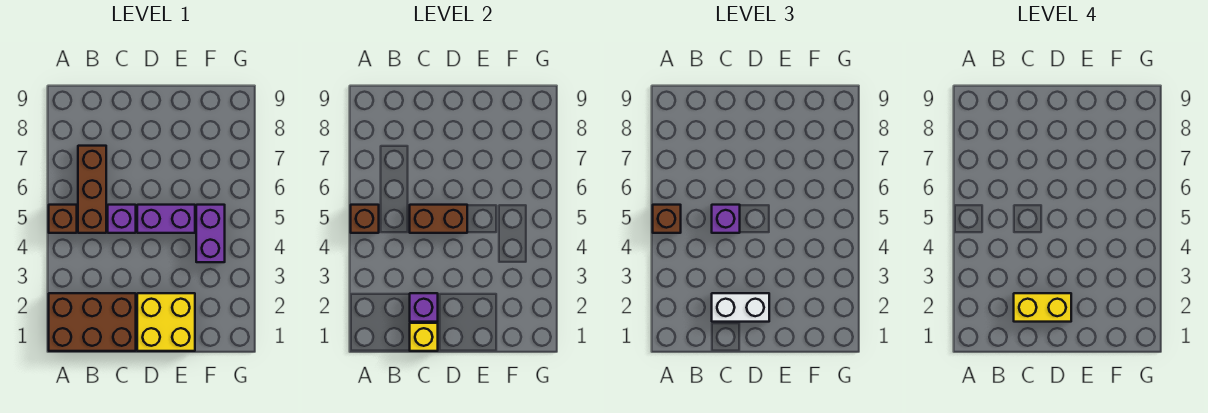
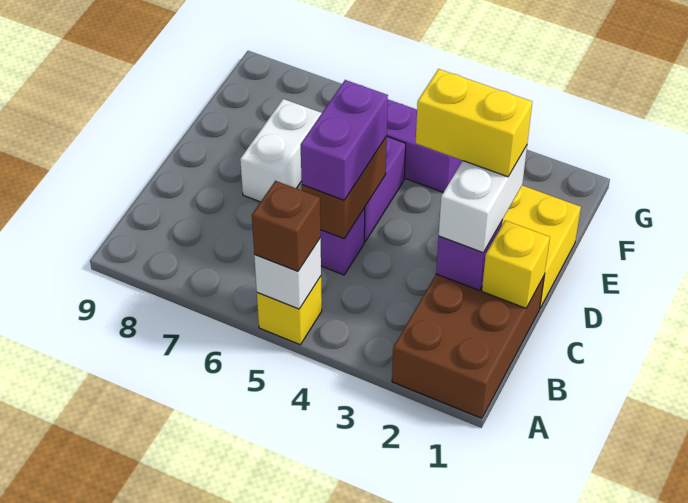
brown brick A5 level 1 -> yellow brick A5 level 1
brown brick A5 level 2 -> white brick A5 level 2
brown brick B5:B7 level 1 -> none
yellow brick C2:D2 level 4 -> yellow brick D2:D3 level 4
purple brick C5 level 3 -> purple brick C5:D5 level 3
none -> white brick D7:E7 level 1

